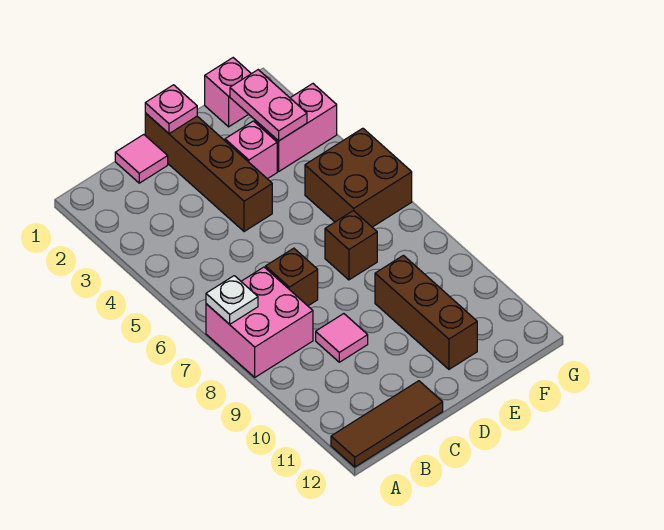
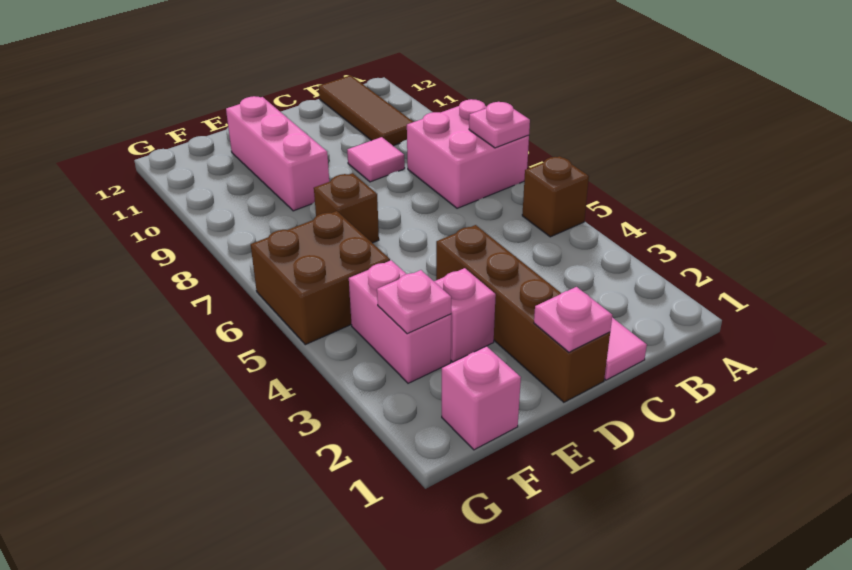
white plate A7 level 2 -> pink plate A7 level 2
brown tile A12:C12 level 1 -> brown tile B10:B12 level 1
brown brick C7 level 1 -> brown brick A5 level 1
brown brick E9:E11 level 1 -> pink brick E9:E11 level 1
pink plate F2:F3 level 2 -> pink plate F3 level 2
pink brick F3:G3 level 1 -> pink brick F3:F4 level 1

